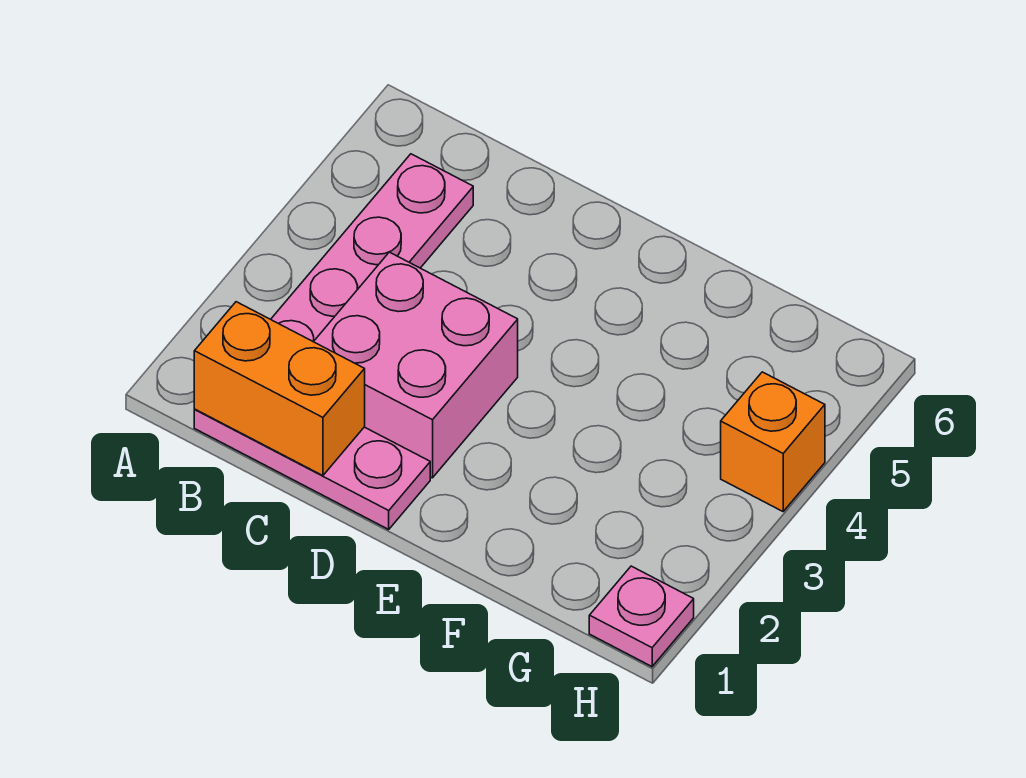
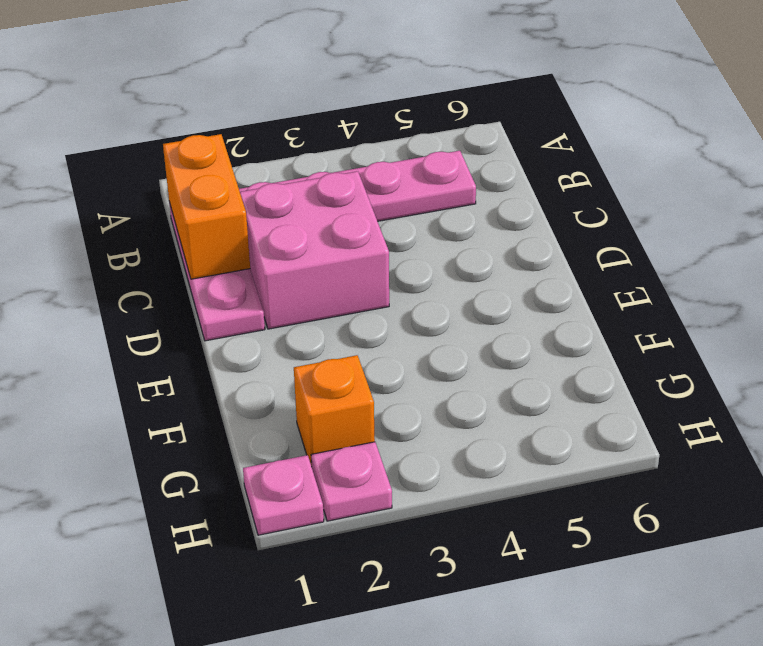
none -> pink plate H2 level 1
orange brick H4 level 1 -> orange brick G2 level 1

